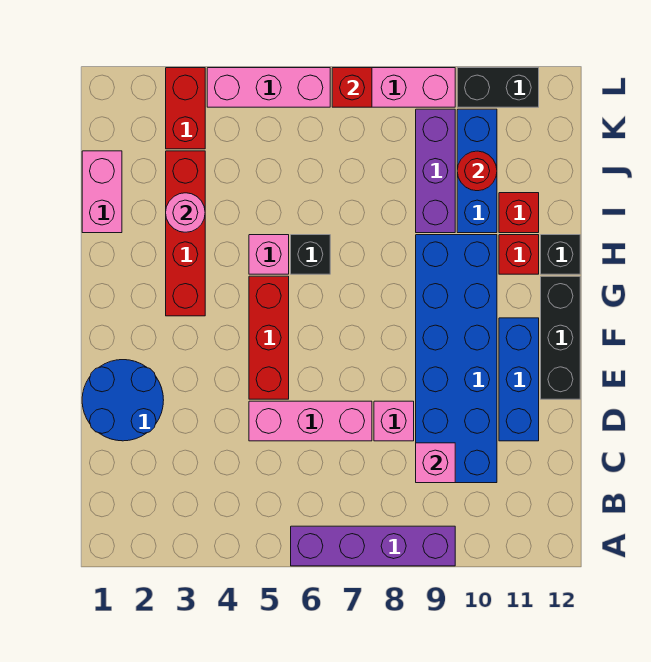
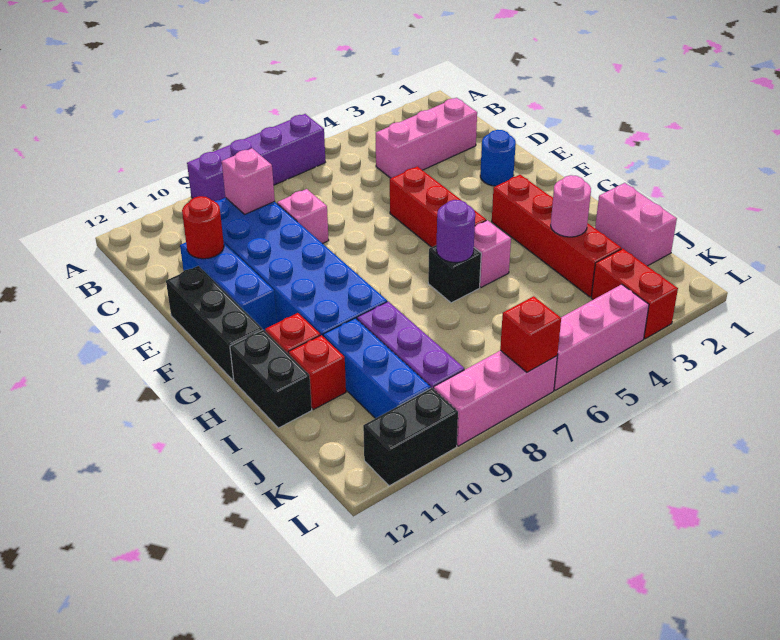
blue round brick D1:E2 level 1 -> blue round brick E2 level 1
pink brick D5:D7 level 1 -> pink brick C2:C4 level 1
none -> purple round brick H6 level 2
black brick H12 level 1 -> black brick H12:I12 level 1
red round brick J10 level 2 -> red round brick D11 level 2

